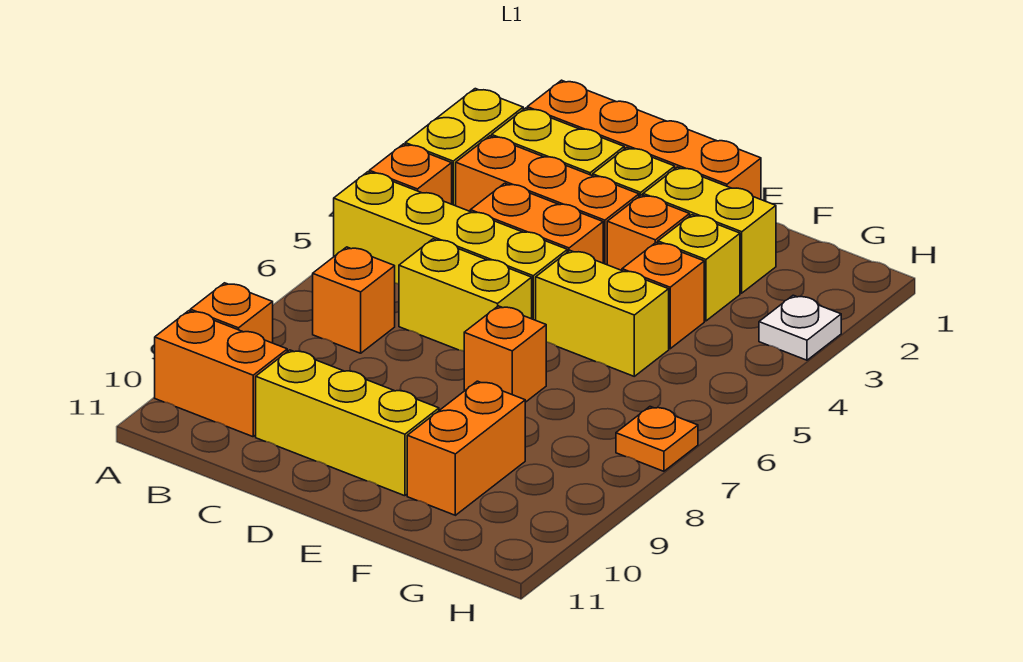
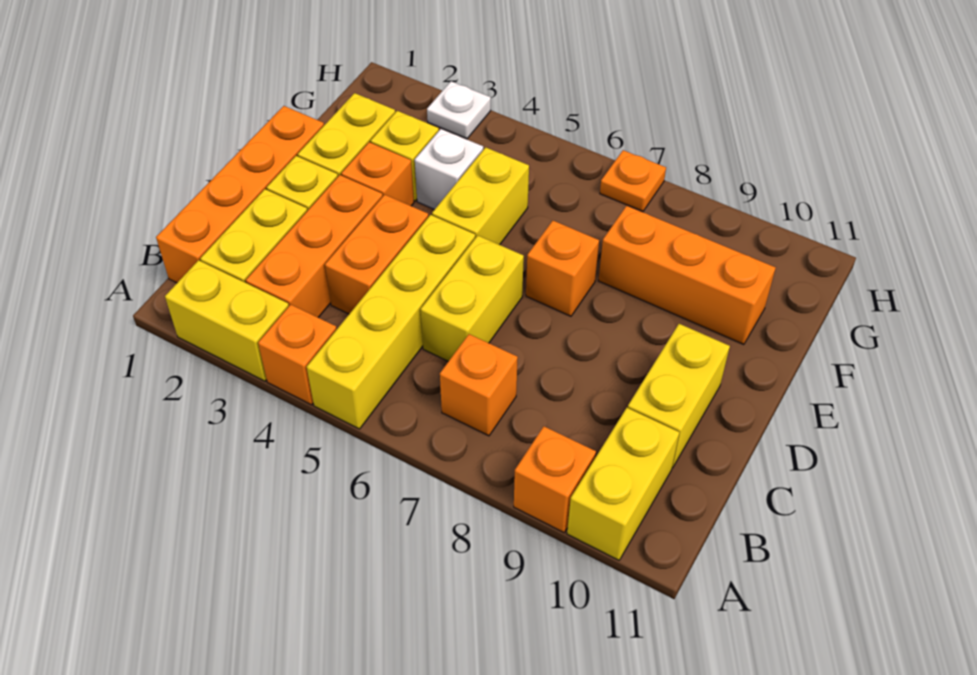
orange brick A10:B10 level 1 -> yellow brick A10:B10 level 1
yellow brick C10:E10 level 1 -> yellow brick C10:D10 level 1
orange brick F4 level 1 -> white brick F4 level 1
orange brick F9:F10 level 1 -> orange brick F8:F10 level 1

